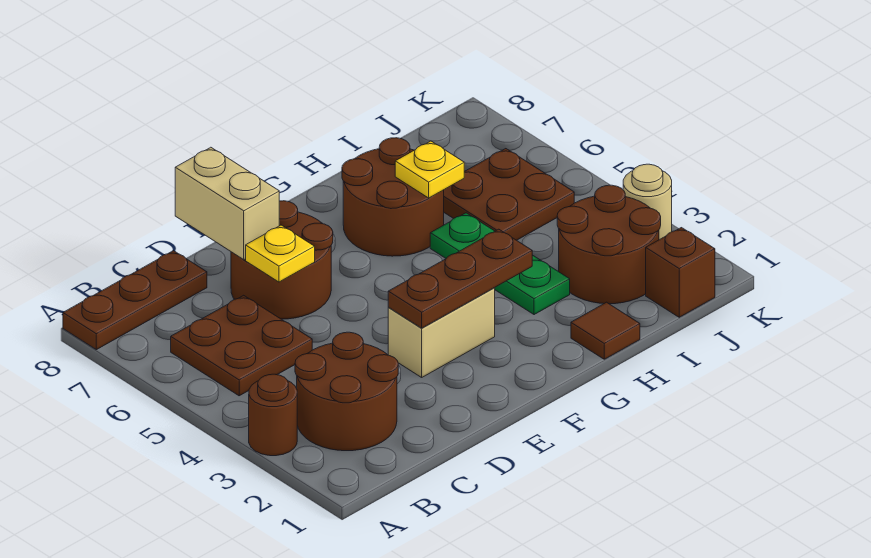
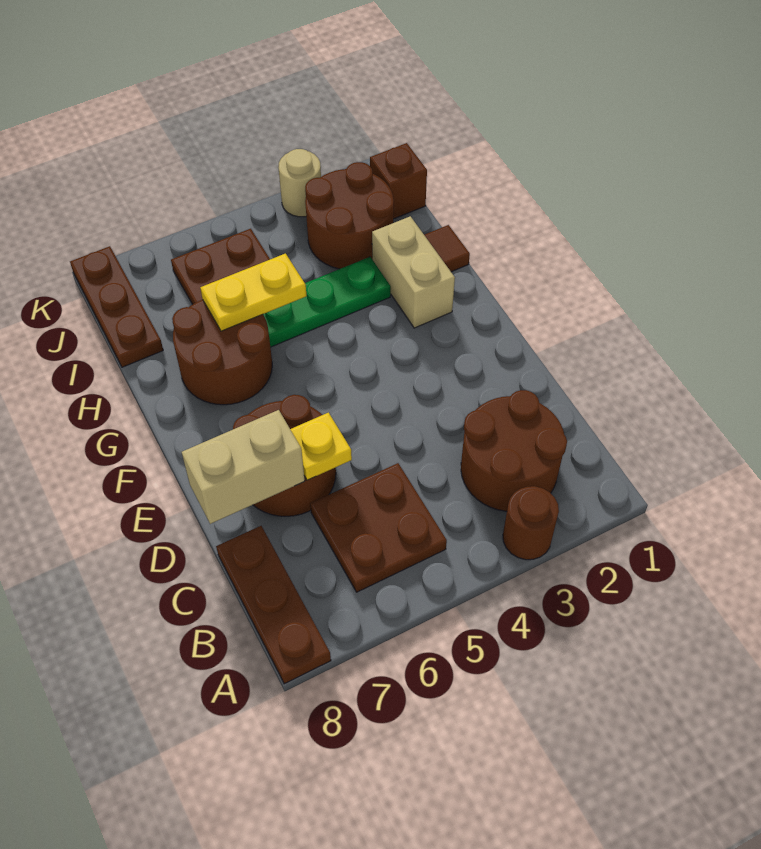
tan brick E3:F3 level 1 -> tan brick G2:H2 level 1
brown plate E3:G3 level 2 -> brown plate I8:K8 level 1
yellow plate H6 level 2 -> yellow plate H5:H6 level 2

